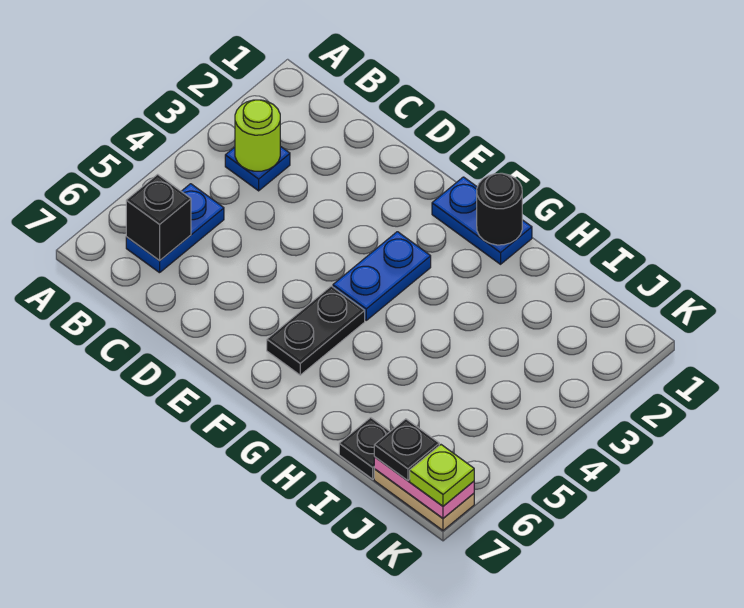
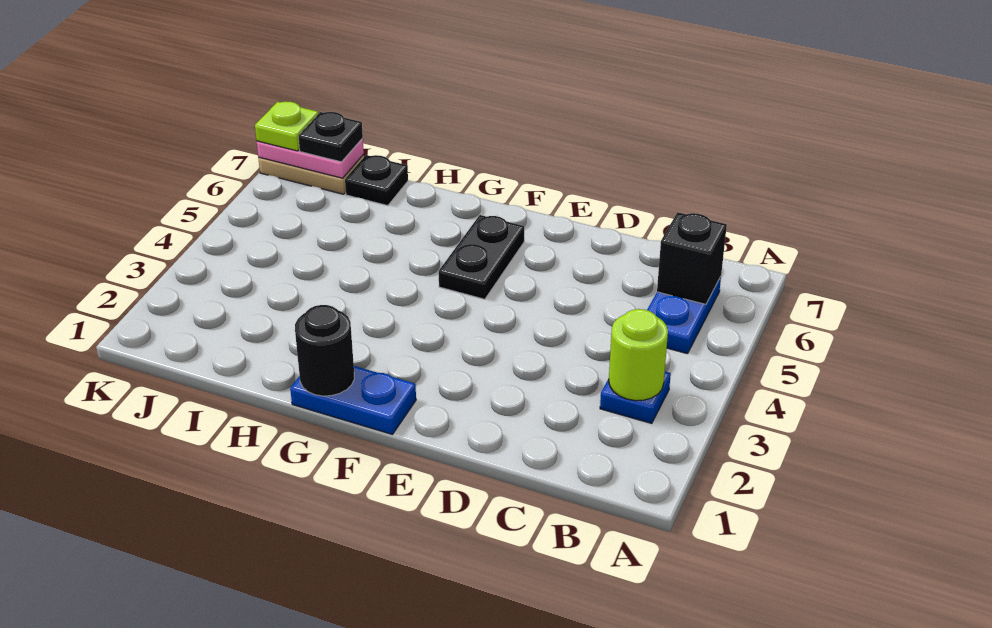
blue plate F3:F4 level 1 -> none

